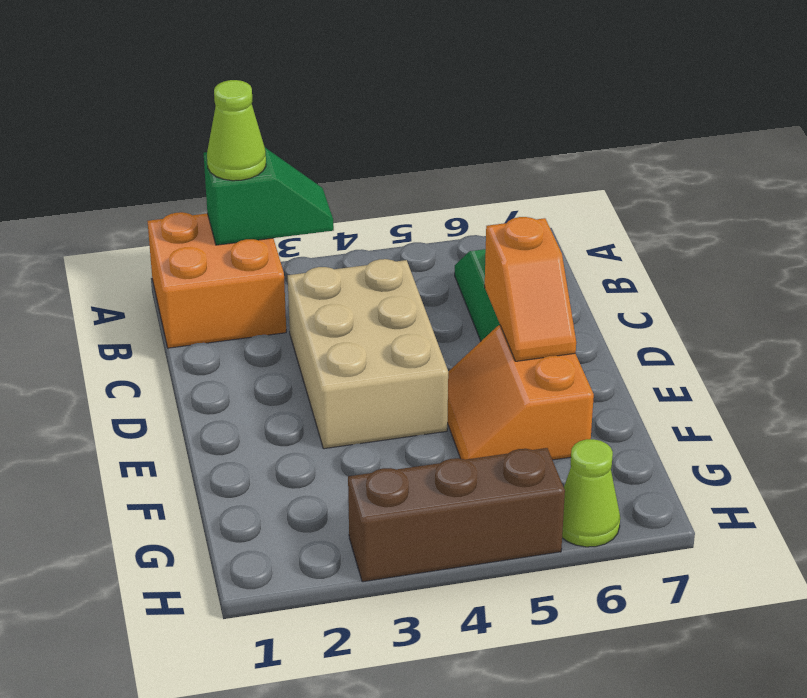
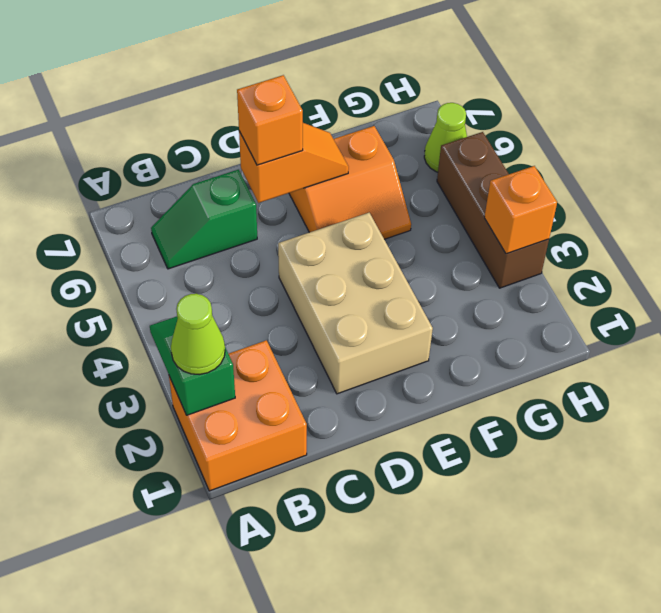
tan brick C3:E4 level 1 -> tan brick D2:E4 level 1
none -> orange brick D6 level 3
none -> orange brick H3 level 2

